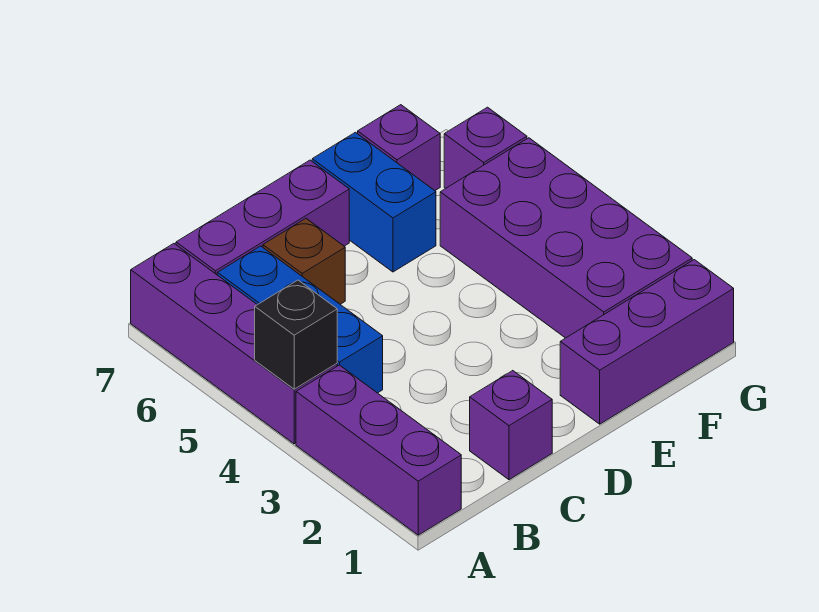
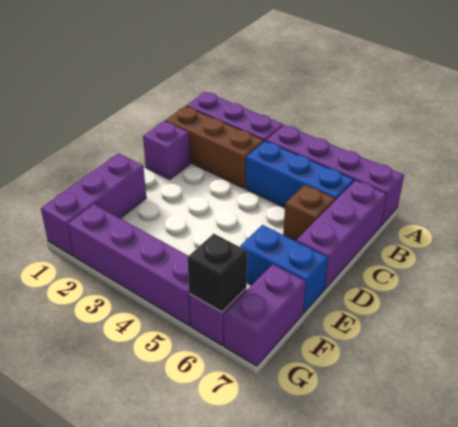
black brick A4 level 2 -> black brick G6 level 2
none -> brown brick B1:B3 level 1
purple brick F2:G5 level 1 -> purple brick G2:G5 level 1
purple brick F7 level 1 -> purple brick F7:G7 level 1

